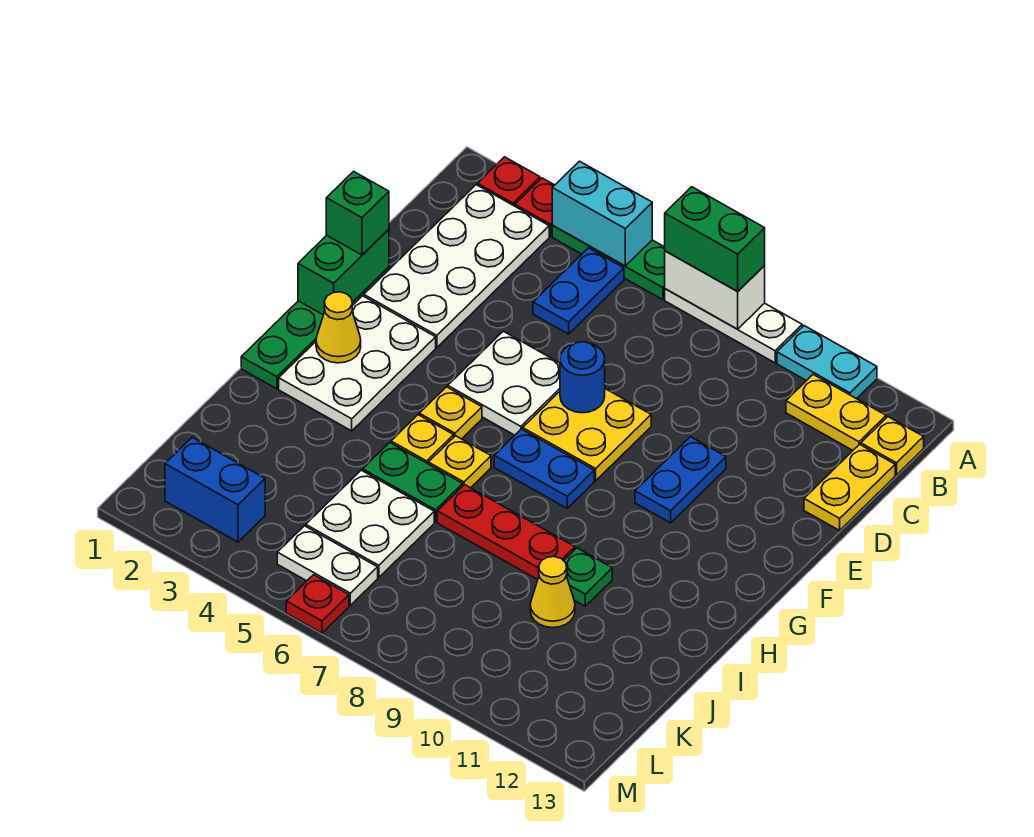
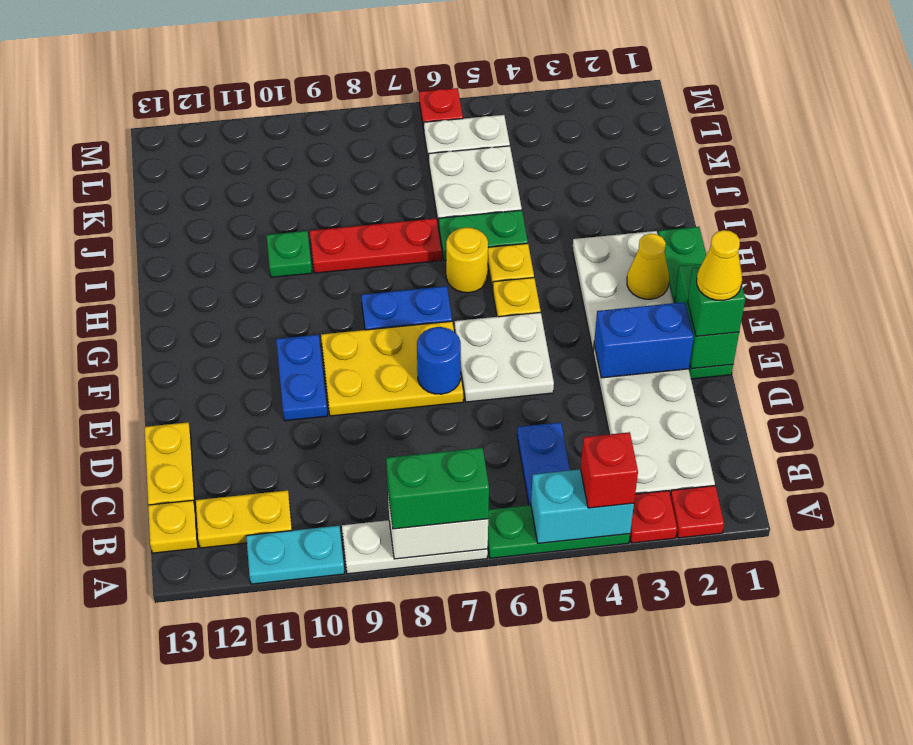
none -> red brick A4 level 3
yellow plate E7:F8 level 1 -> yellow plate E7:F9 level 1
yellow plate H6 level 1 -> yellow round brick H6 level 1
yellow cone J10 level 1 -> yellow cone E1 level 4
blue brick L2:L3 level 1 -> blue brick E2:E3 level 2

